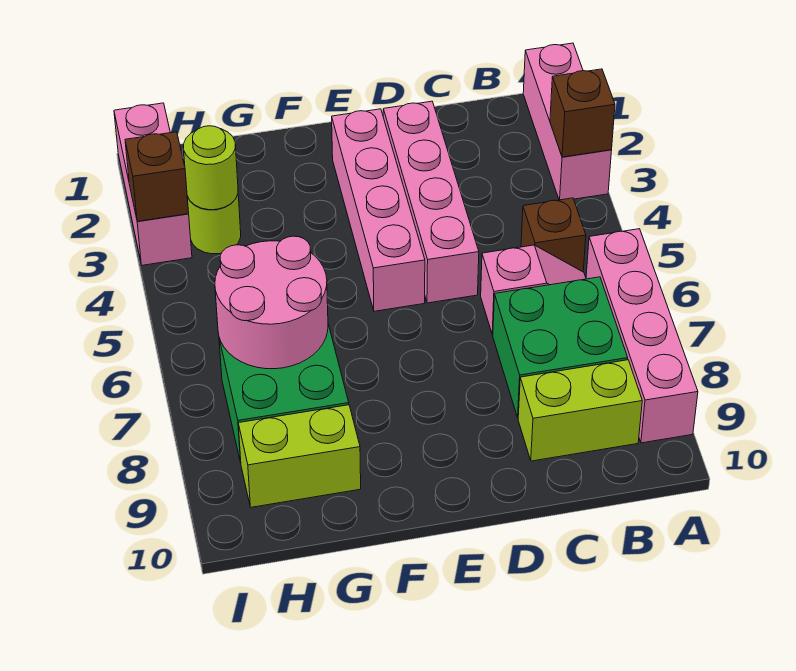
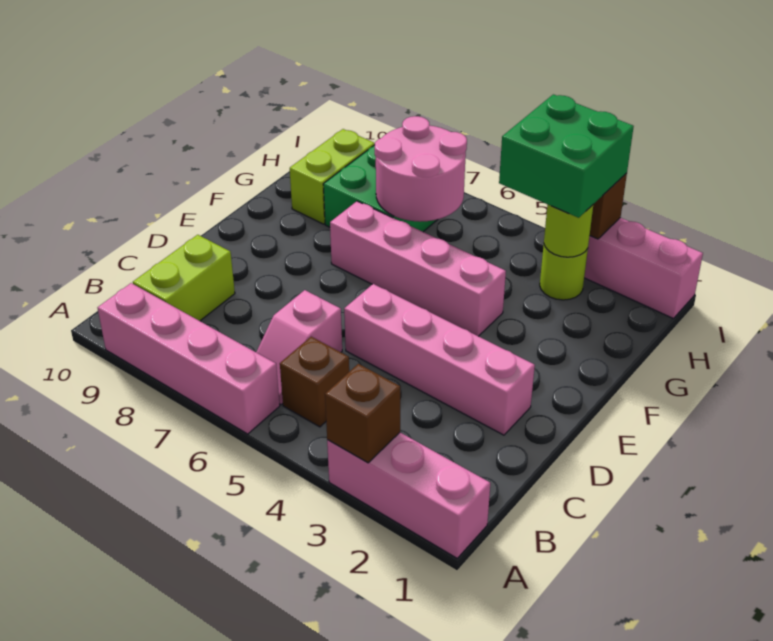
green brick B7:C8 level 1 -> green brick H3:I4 level 3
pink brick E2:E5 level 1 -> pink brick F4:F7 level 1

